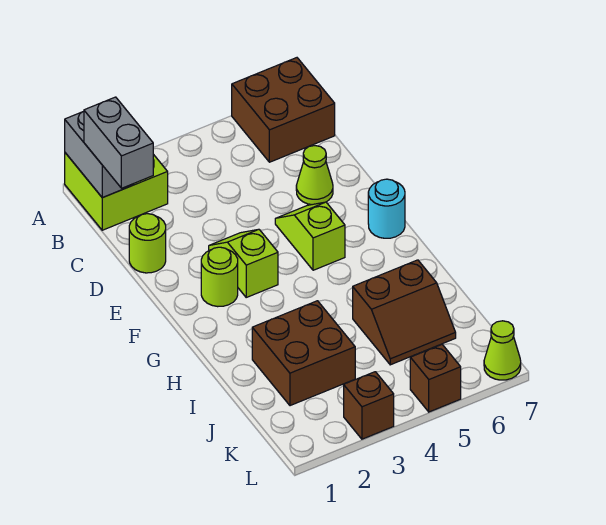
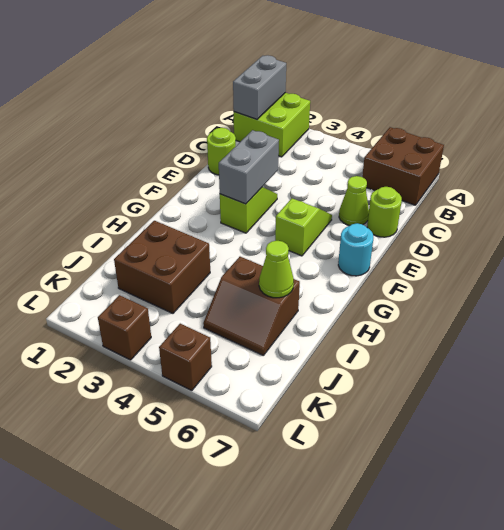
grey brick B1:C1 level 3 -> grey brick E3:F3 level 2
lime round brick F2 level 1 -> lime round brick D7 level 1
lime cone L7 level 1 -> lime cone I6 level 2

